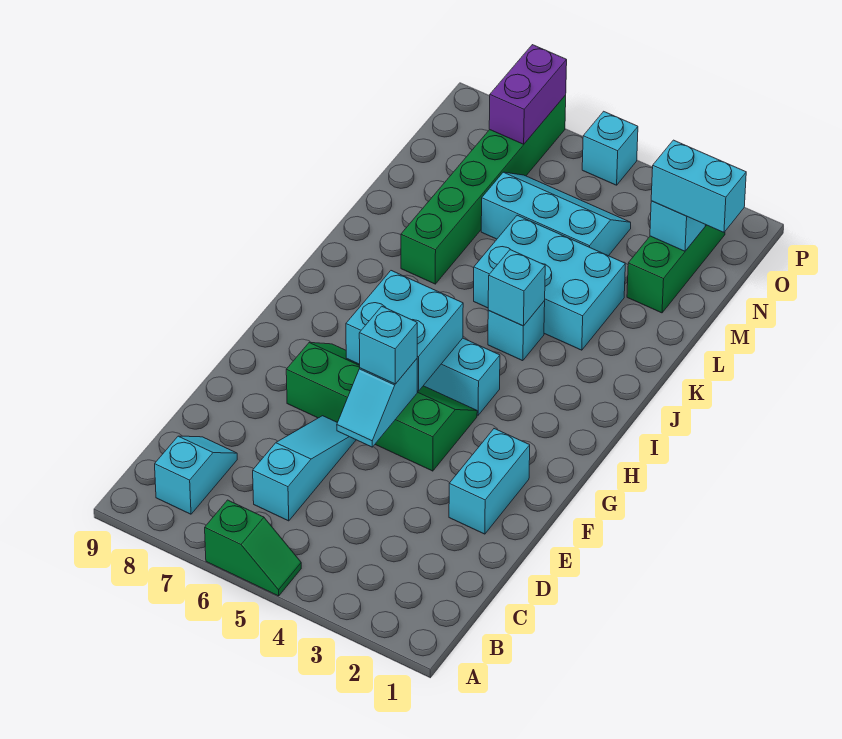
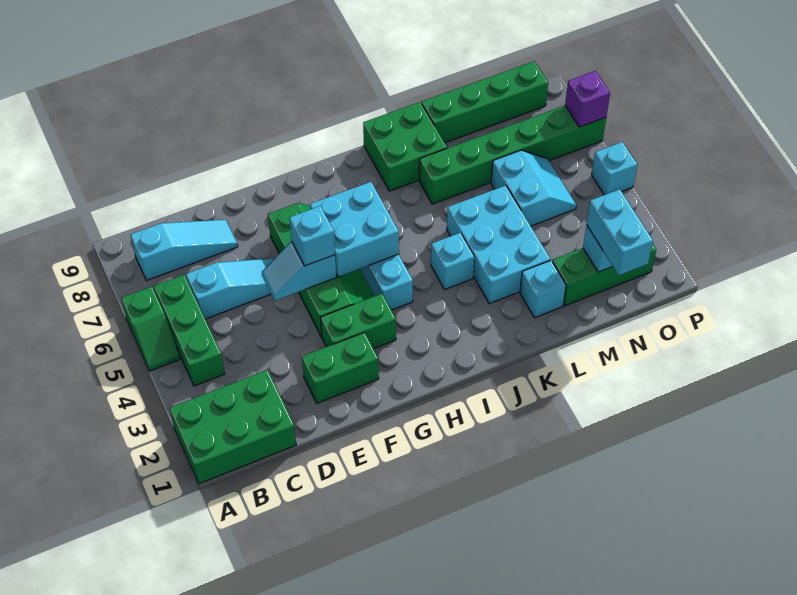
none -> green brick A1:C2 level 1
none -> green brick B4:B6 level 1
cyan slope B8:C8 level 1 top B -> cyan slope B8:D8 level 1 top B
cyan brick E2:F2 level 1 -> green brick E2:F2 level 1
none -> green brick F3:G3 level 1
cyan brick J4 level 2 -> cyan brick L2 level 1
none -> green brick J8:K9 level 1
none -> green brick L9:O9 level 1
cyan slope M4:N6 level 1 top M -> cyan slope M5:N6 level 1 top M
purple brick O7:P7 level 2 -> purple brick P7 level 2

